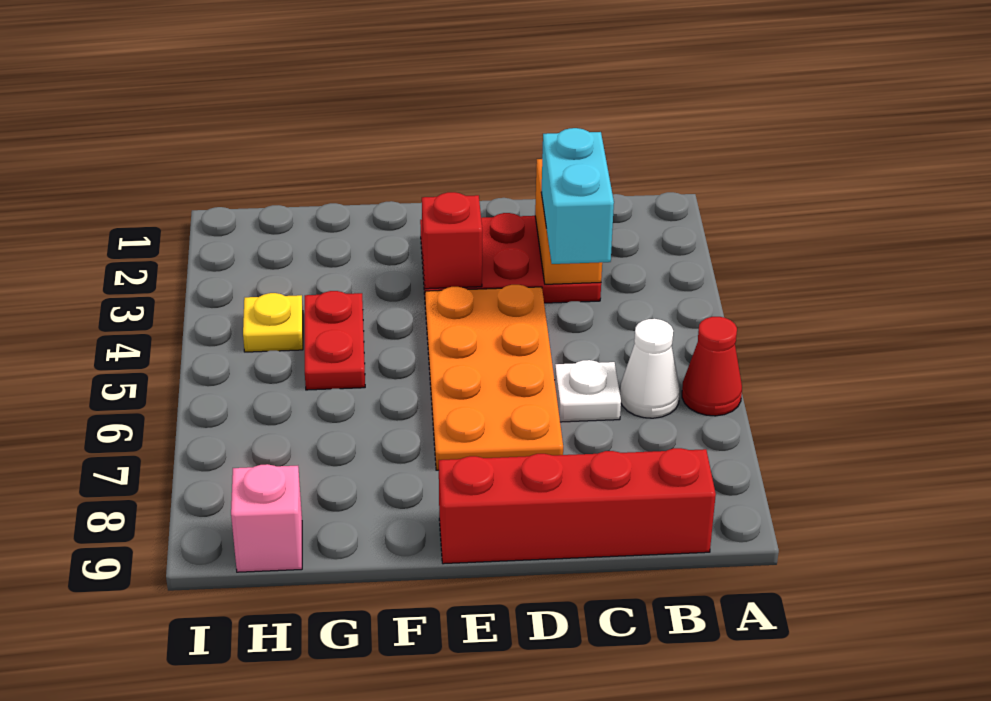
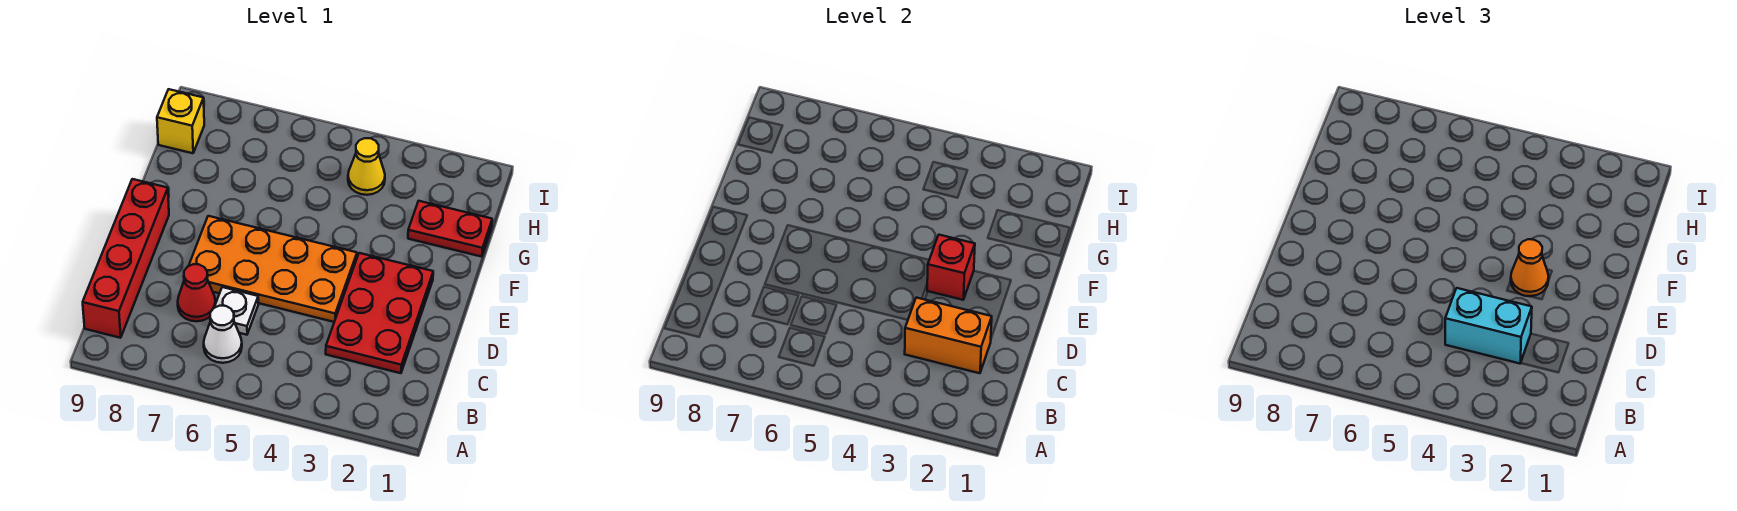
red cone A6 level 1 -> red cone C7 level 1
none -> orange cone E3 level 3
red plate G4:G5 level 1 -> red plate G1:G2 level 1
yellow plate H4 level 1 -> yellow cone H4 level 1
pink brick H9 level 1 -> yellow brick H9 level 1

